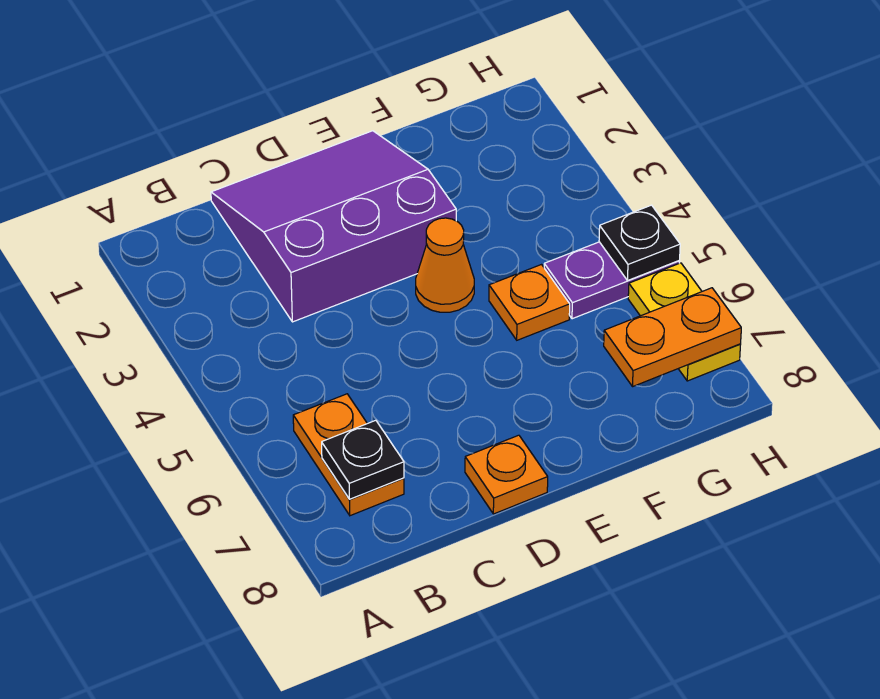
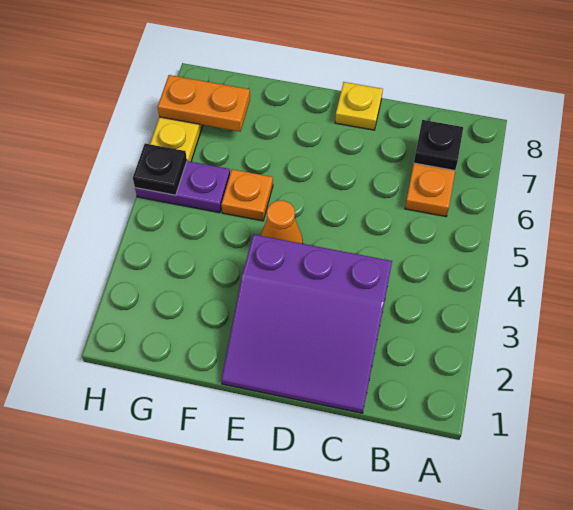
orange plate D8 level 1 -> yellow plate D8 level 1

